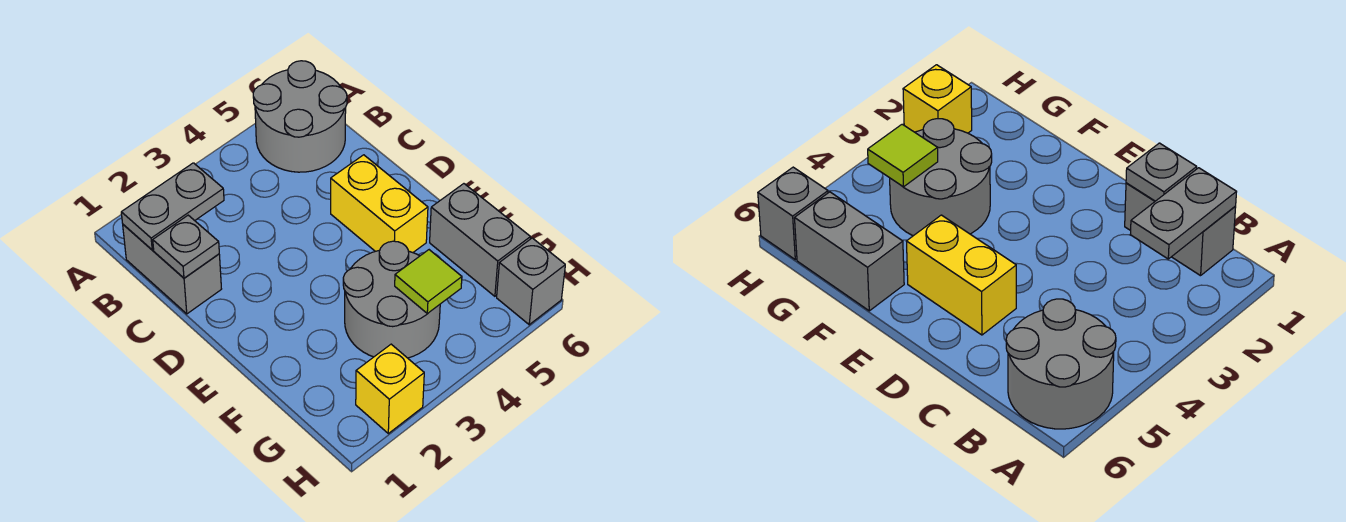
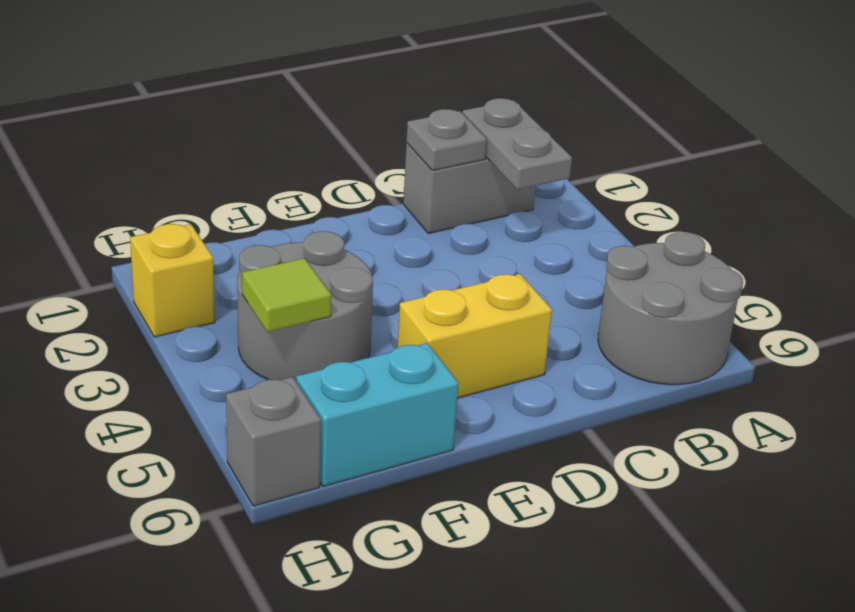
grey brick F6:G6 level 1 -> cyan brick F6:G6 level 1

